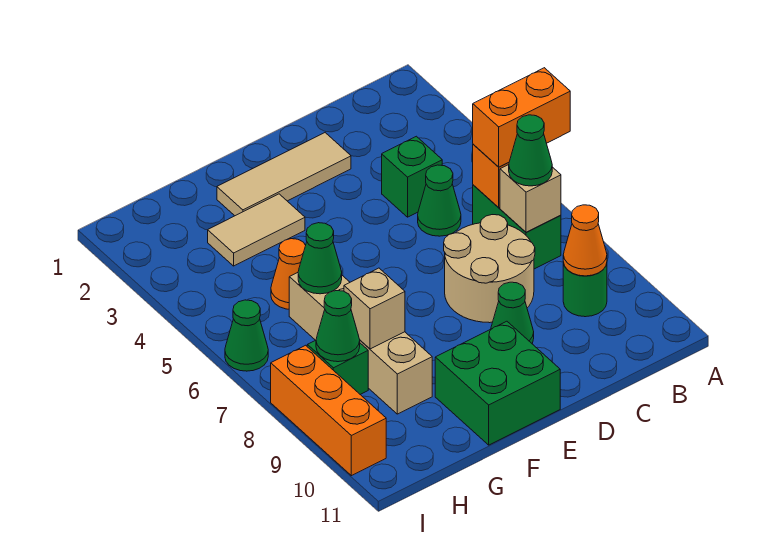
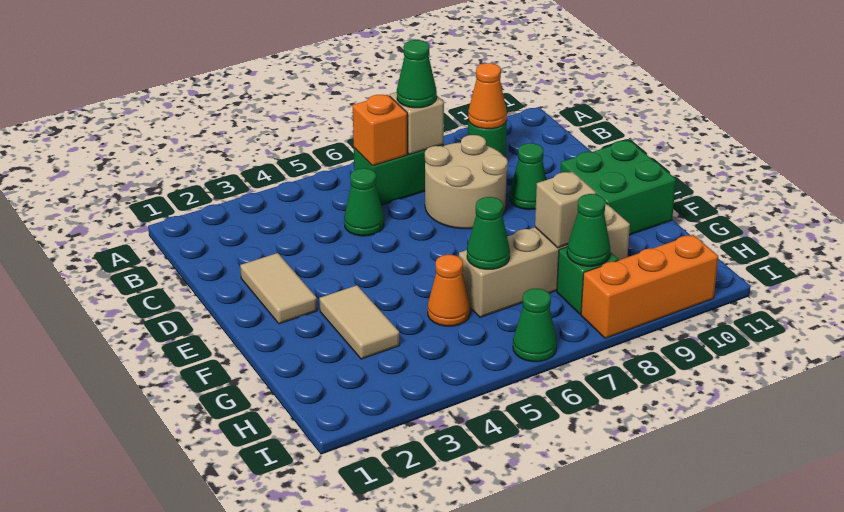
orange brick A6:B6 level 3 -> none
green brick C4 level 1 -> none
tan tile D2:F2 level 1 -> tan tile D2:E2 level 1

